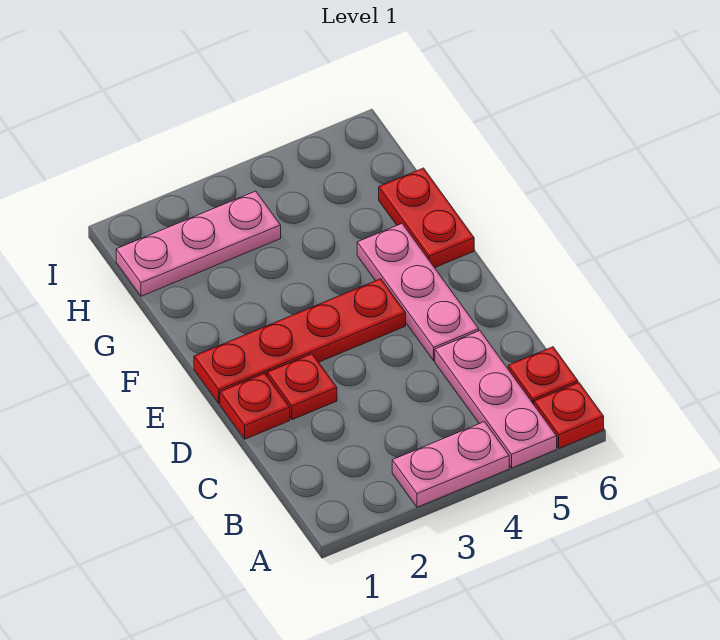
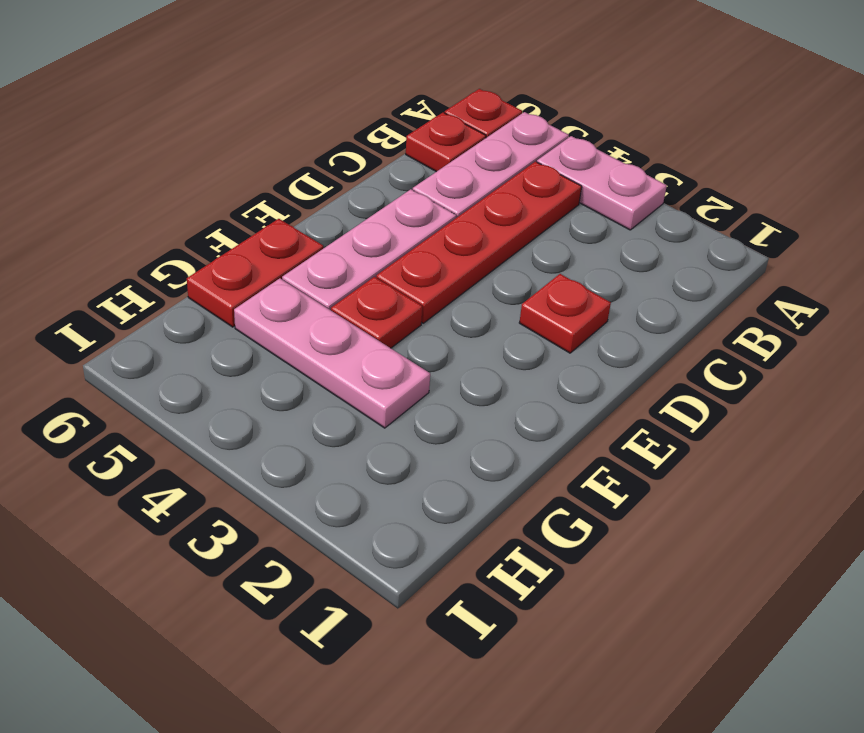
red plate D1 level 1 -> red plate F4 level 1
red plate E1:E4 level 1 -> red plate B4:E4 level 1
pink plate H1:H3 level 1 -> pink plate G3:G5 level 1

